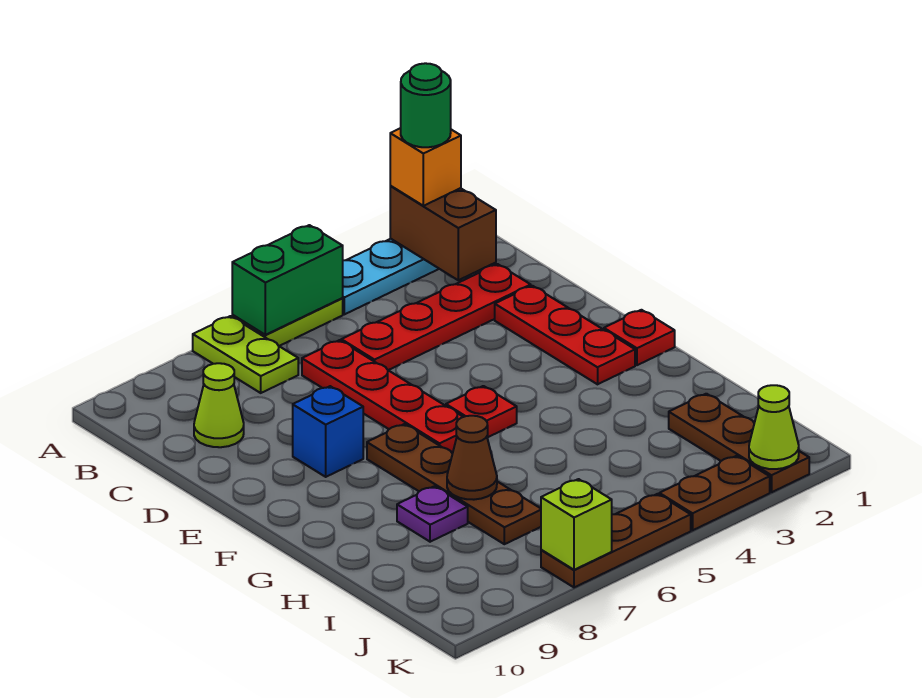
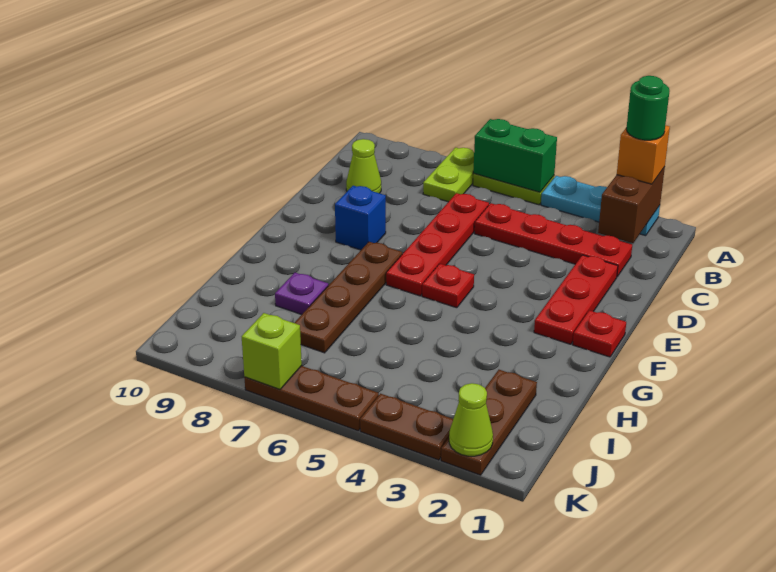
brown cone H7 level 2 -> none

